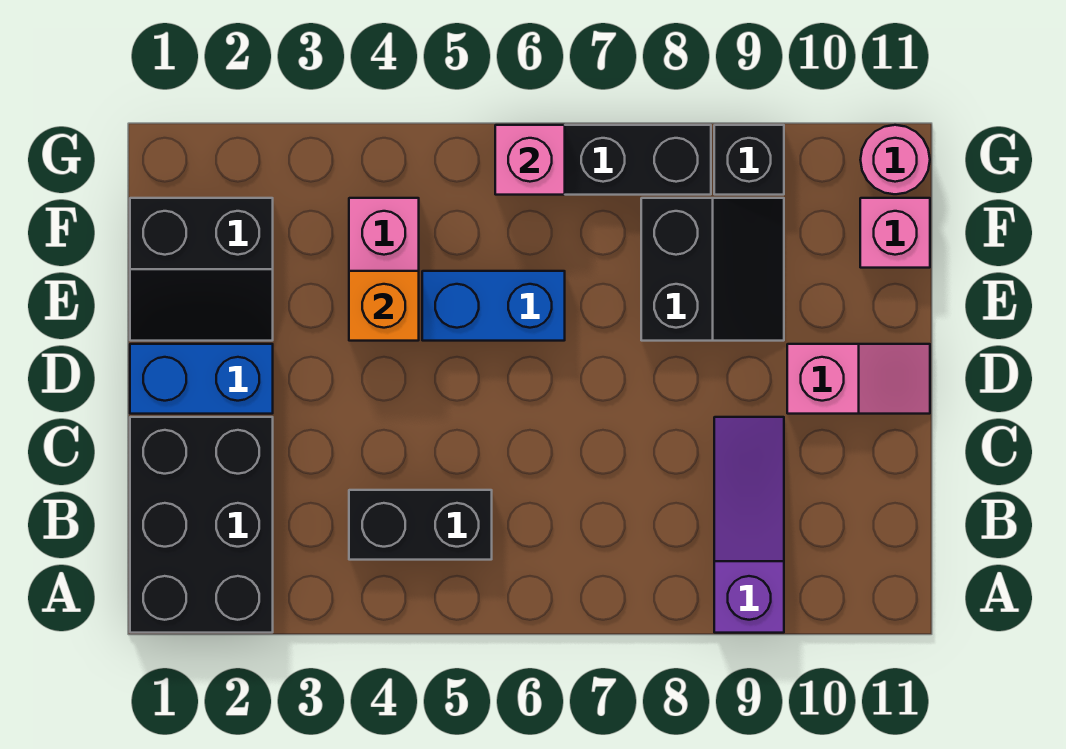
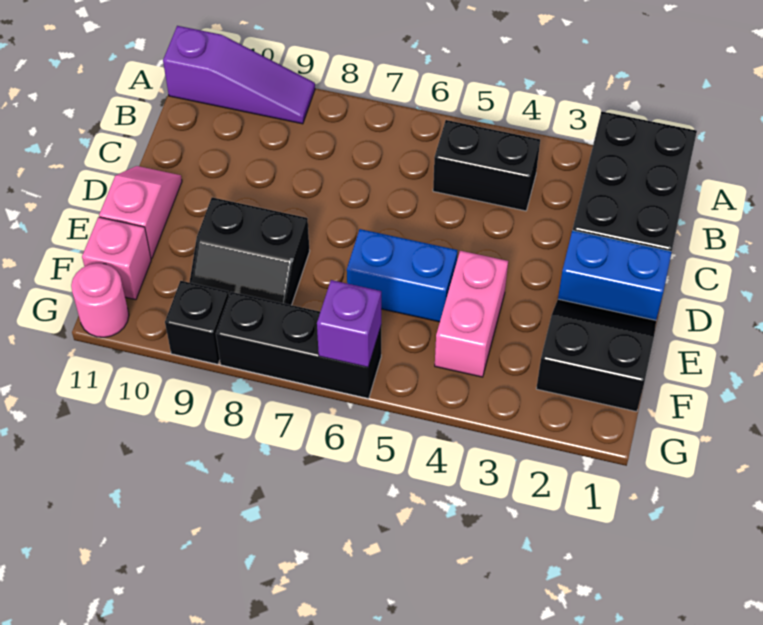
purple slope A9:C9 level 1 top A -> purple slope A9:A11 level 1 top 11
pink slope D10:D11 level 1 top 10 -> pink slope D11:E11 level 1 top E
orange brick E4 level 2 -> none
black slope E8:F9 level 1 top 8 -> black slope E8:F9 level 1 top E
pink brick G6 level 2 -> purple brick G6 level 2

